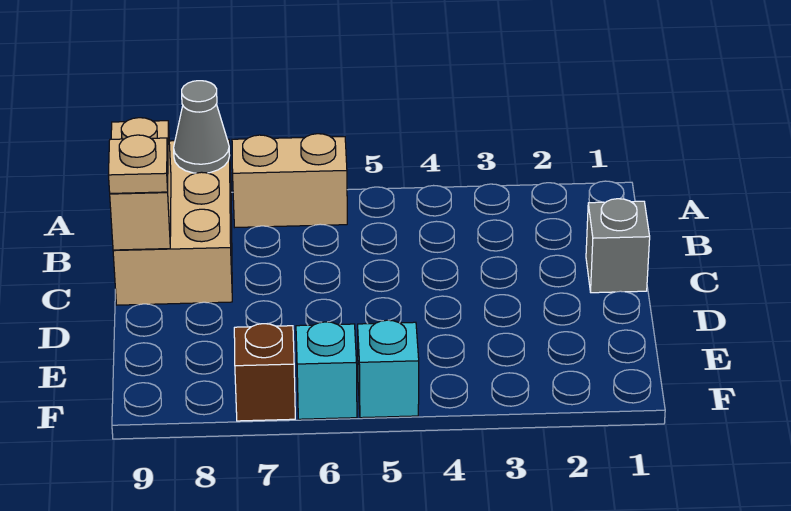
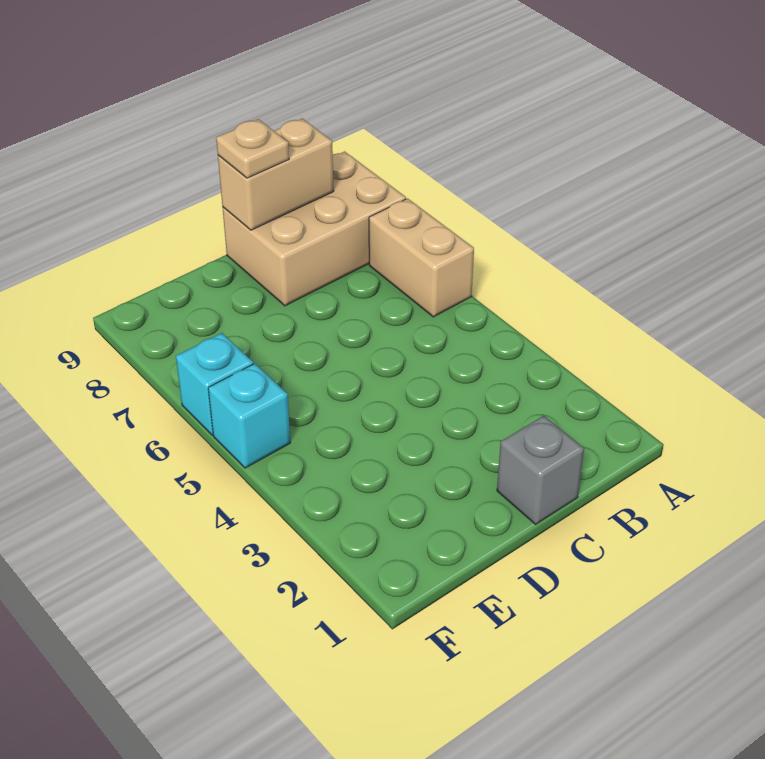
grey cone A8 level 2 -> none
brown brick F7 level 1 -> none

